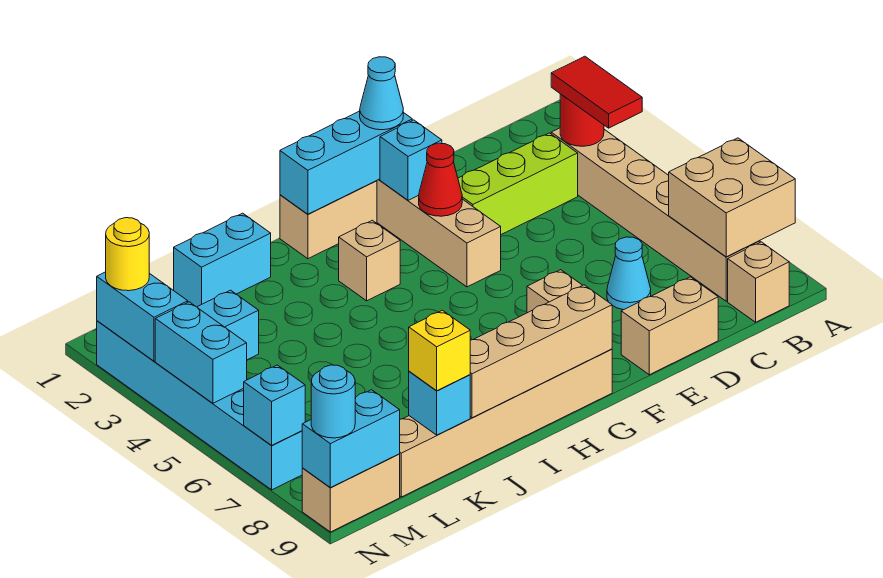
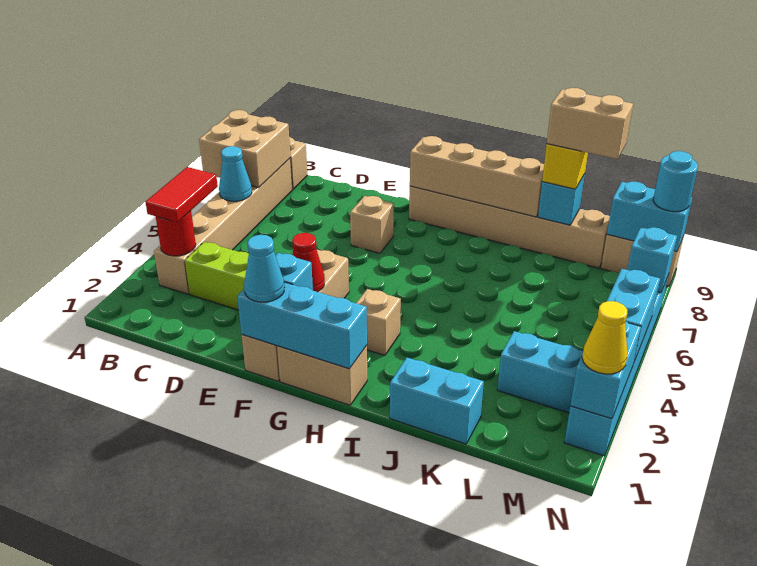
cyan cone D7 level 1 -> cyan cone B6 level 2
tan brick D9:E9 level 1 -> tan brick K9:L9 level 4
yellow round brick N2 level 3 -> yellow cone N2 level 3

